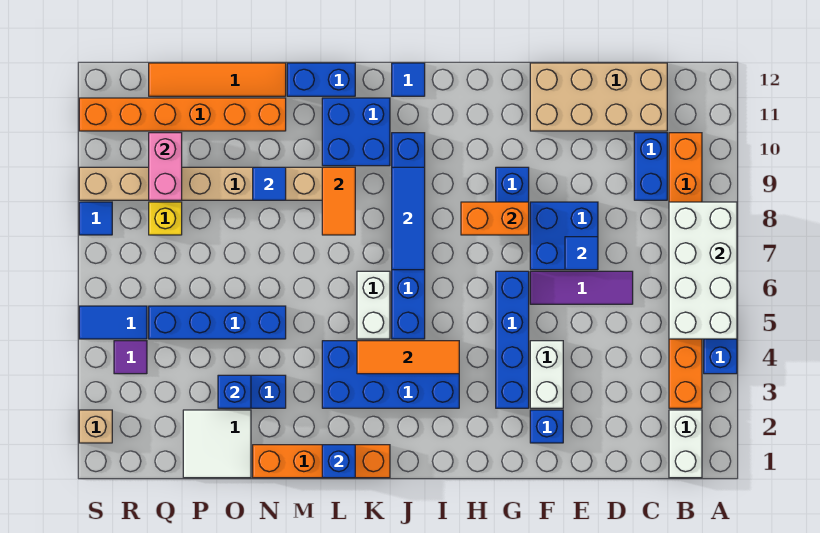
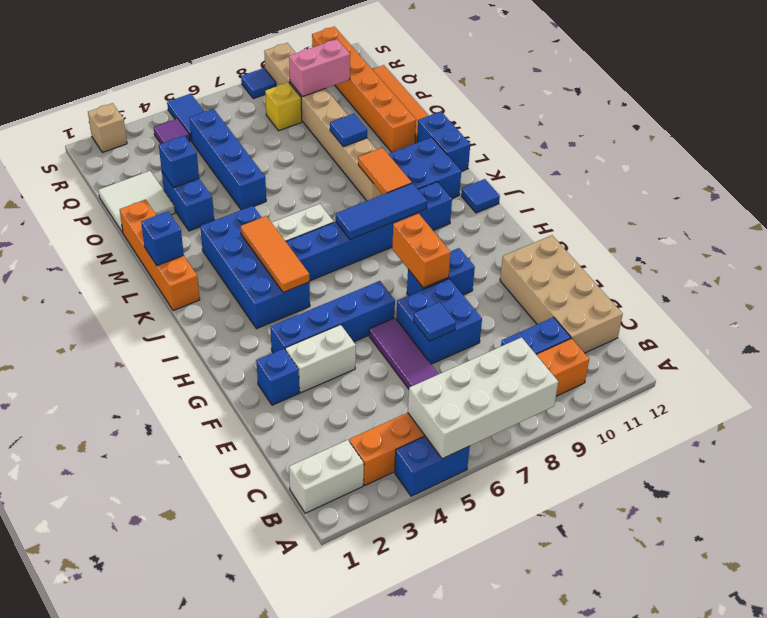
orange tile L8:L9 level 2 -> orange tile K9:L9 level 2

